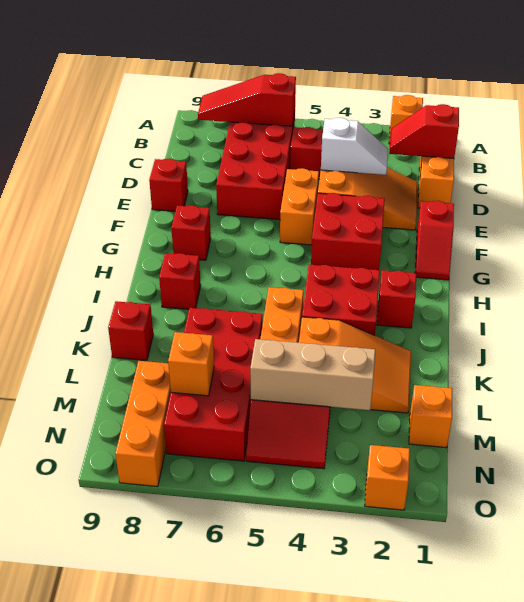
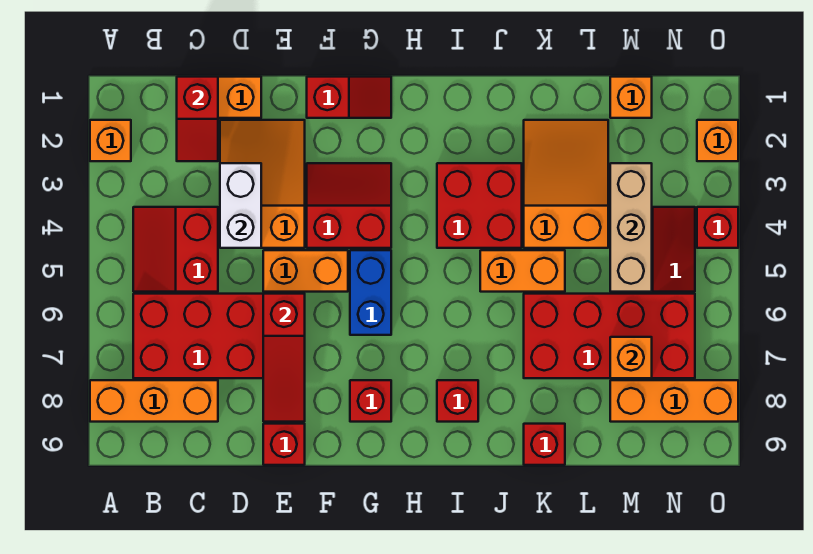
none -> orange brick A8:C8 level 1
red slope B6:B8 level 2 top 6 -> red slope E6:E8 level 2 top 6
white slope D3:D4 level 2 top 4 -> white brick D3:D4 level 2
red brick F3:G4 level 1 -> red slope F3:G4 level 1 top 4
none -> blue brick G5:G6 level 1
red brick I2 level 1 -> red brick O4 level 1

